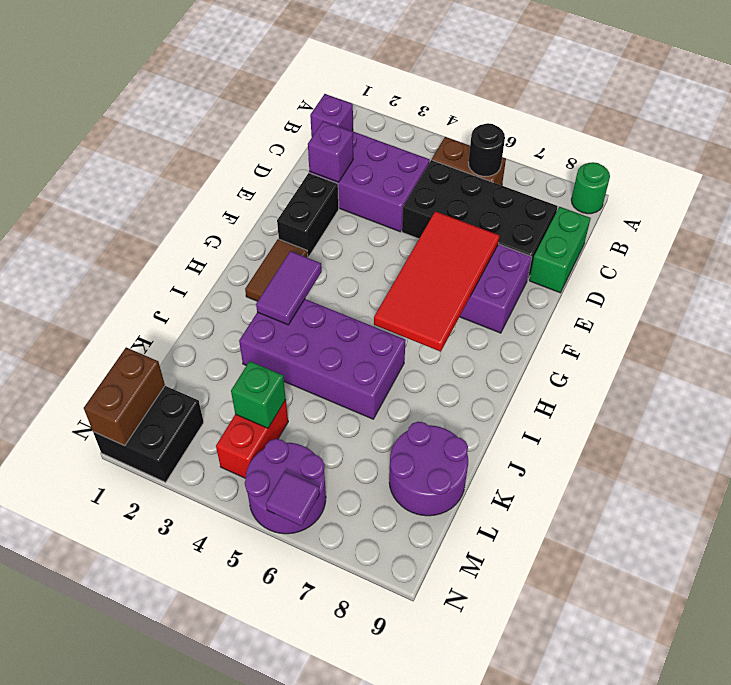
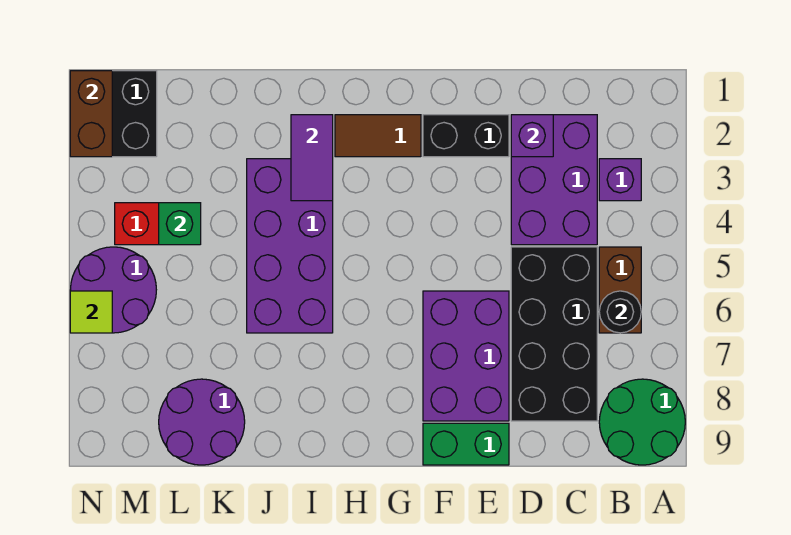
green round brick A9 level 1 -> green round brick A8:B9 level 1
purple brick B1 level 1 -> purple brick B3 level 1
green brick C9:D9 level 1 -> green brick E9:F9 level 1
red tile E6:H7 level 2 -> none
purple tile H3:I3 level 2 -> purple tile I2:I3 level 2
brown brick M1:N1 level 2 -> brown brick N1:N2 level 2
purple tile N6 level 2 -> lime tile N6 level 2

